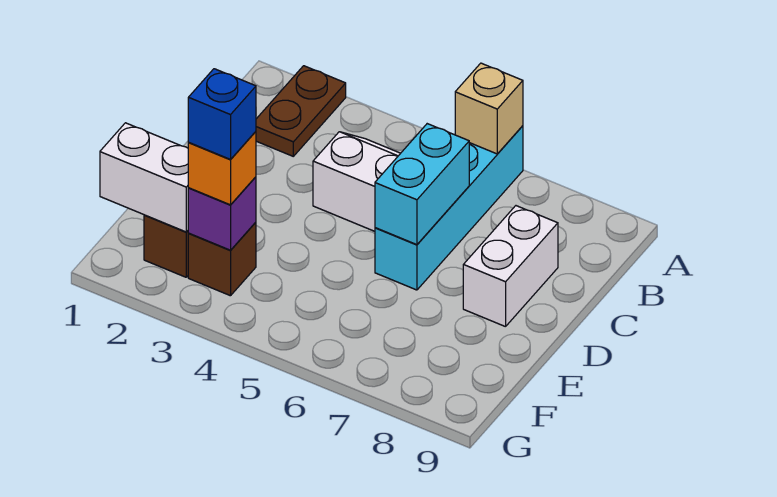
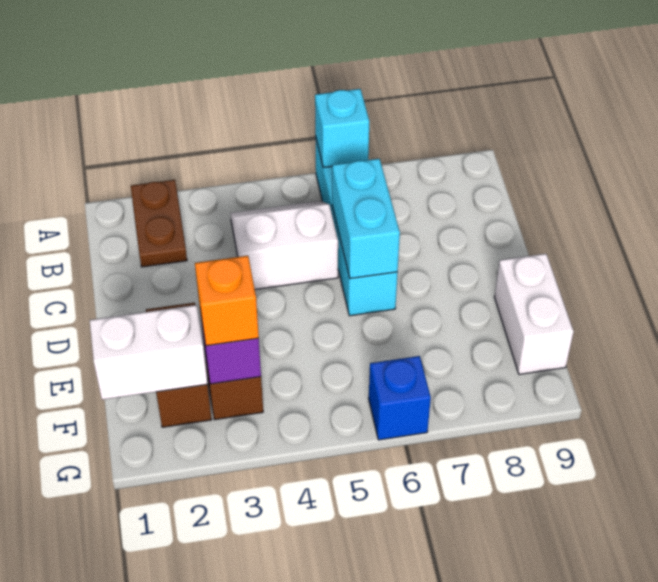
tan brick A6 level 2 -> cyan brick A6 level 2
white brick C8:D8 level 1 -> white brick E9:F9 level 1
blue brick F3 level 4 -> blue brick G6 level 1

